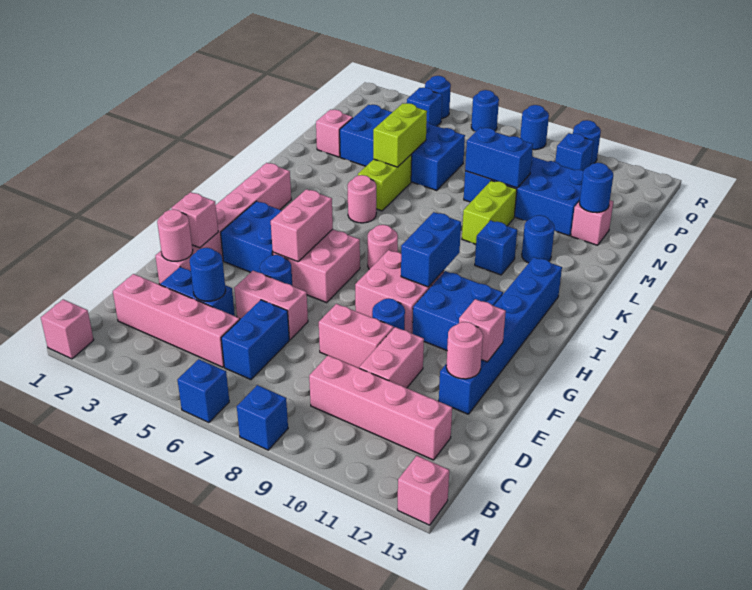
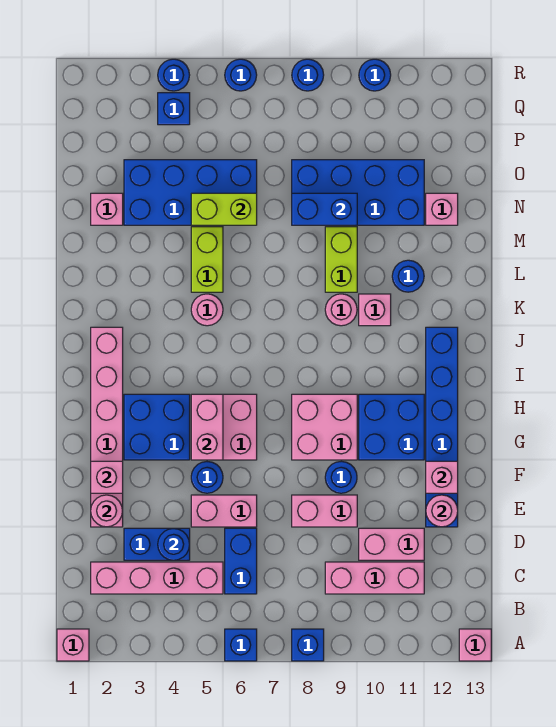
pink brick C9:C12 level 1 -> pink brick C9:C11 level 1
pink brick D10:E10 level 1 -> pink brick D10:D11 level 1
blue brick H9:I9 level 2 -> none
pink round brick I7 level 1 -> pink round brick K9 level 1
blue brick K10 level 1 -> pink brick K10 level 1
lime brick M5:N5 level 2 -> lime brick N5:N6 level 2
blue round brick N12 level 2 -> none
blue brick Q10 level 1 -> none

